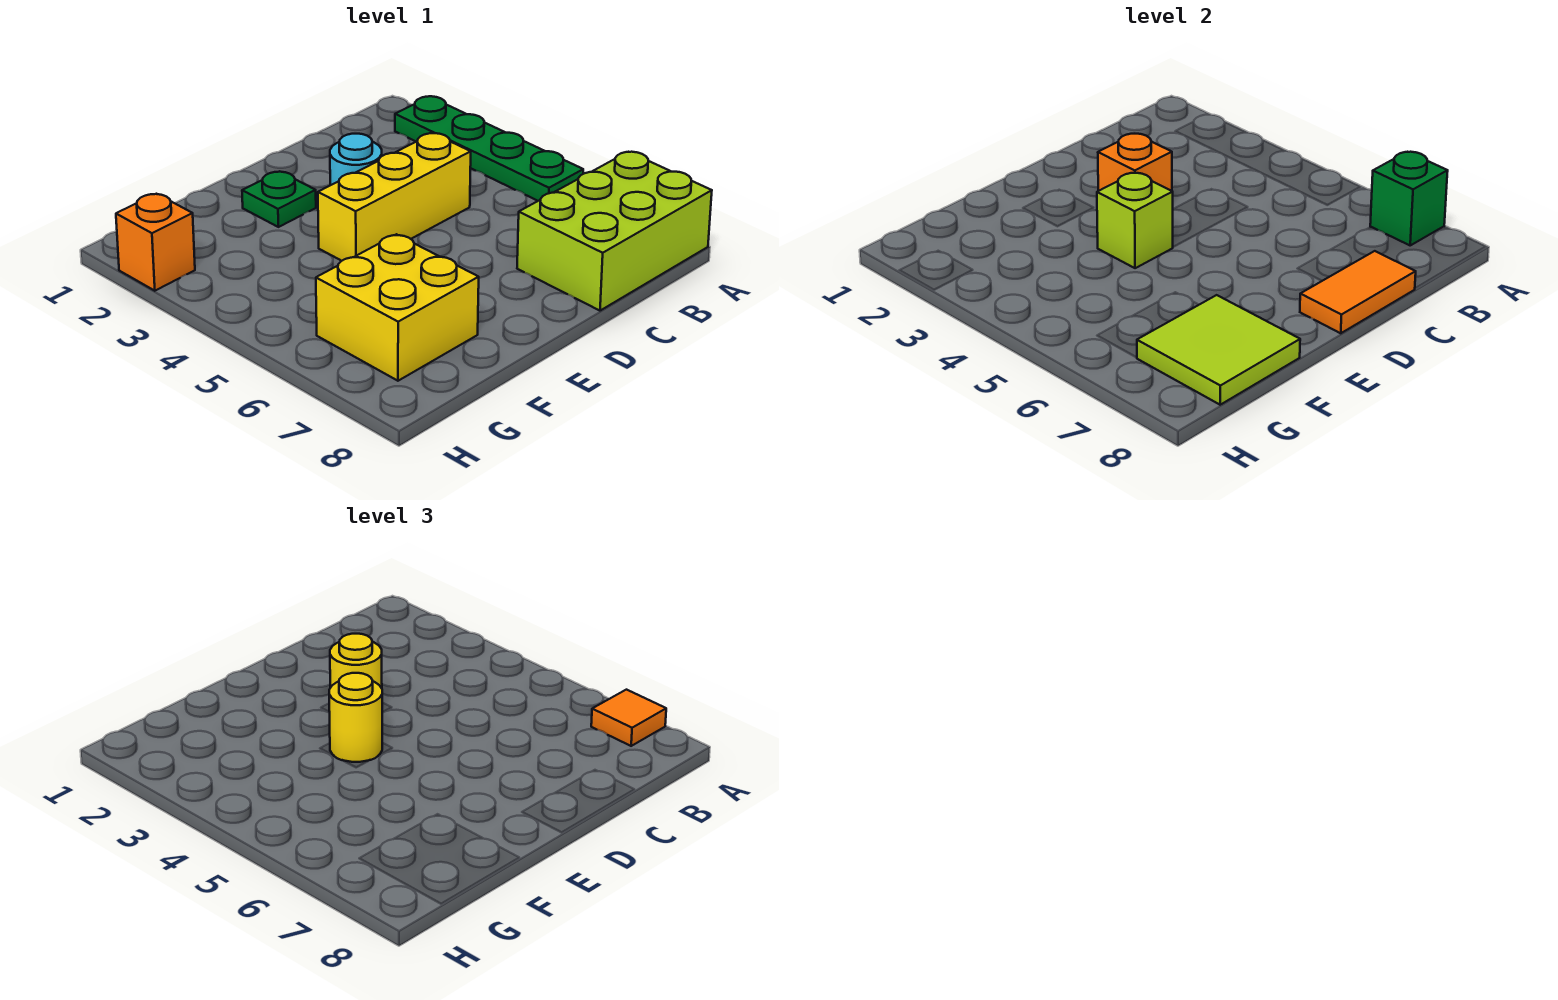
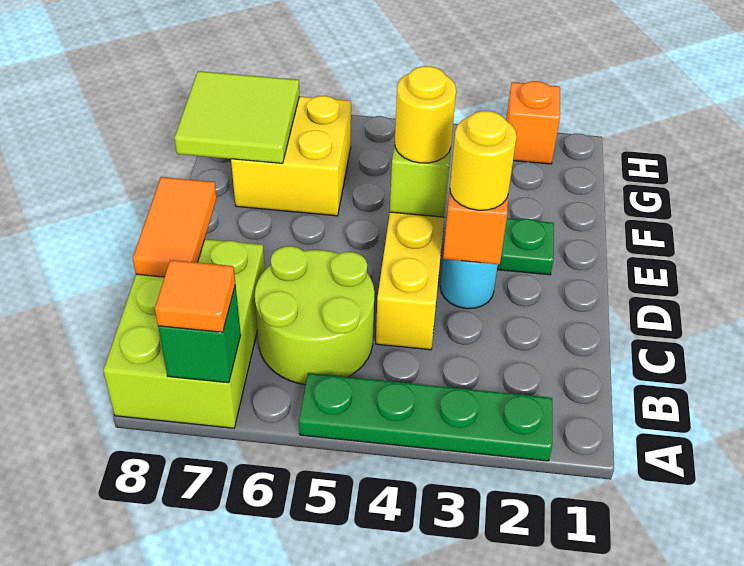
none -> lime round brick B5:C6 level 1

